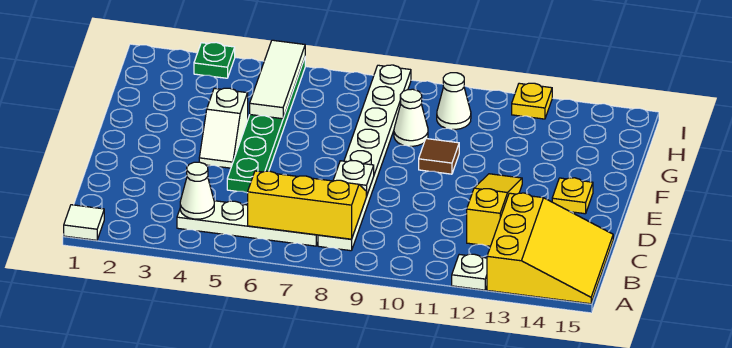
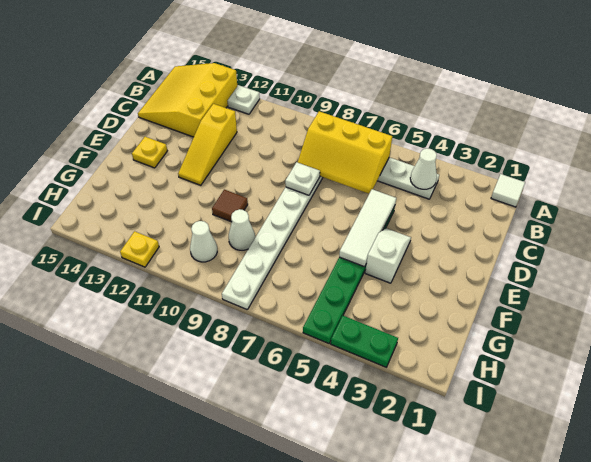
white tile G5:I5 level 2 -> white tile D5:F5 level 2
green plate I3 level 1 -> green plate I3:I4 level 1

